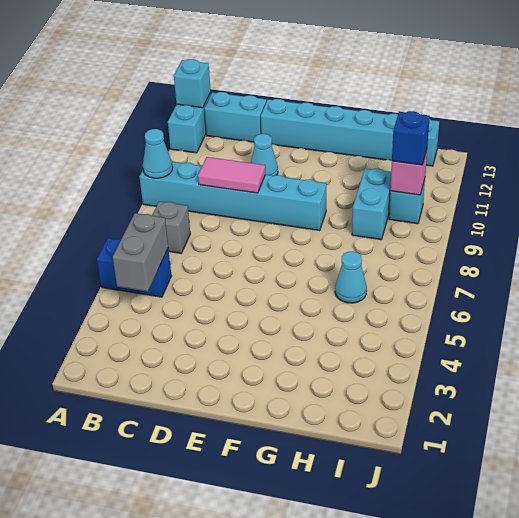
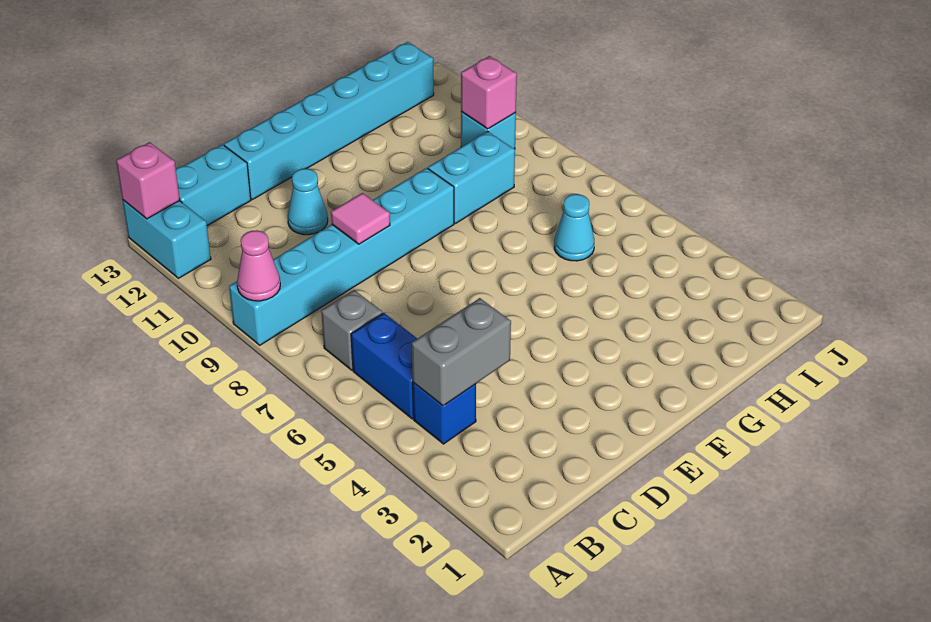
blue brick A5:B5 level 1 -> blue brick B5:B6 level 1
cyan cone A9 level 2 -> pink cone A9 level 2
cyan brick A13 level 2 -> pink brick A13 level 2
grey brick B4:B5 level 2 -> grey brick B4:C4 level 2
pink tile C9:D9 level 2 -> pink tile D9 level 2
cyan brick H9:H10 level 1 -> cyan brick G9:H9 level 1
blue brick I10 level 3 -> blue brick B4 level 1

